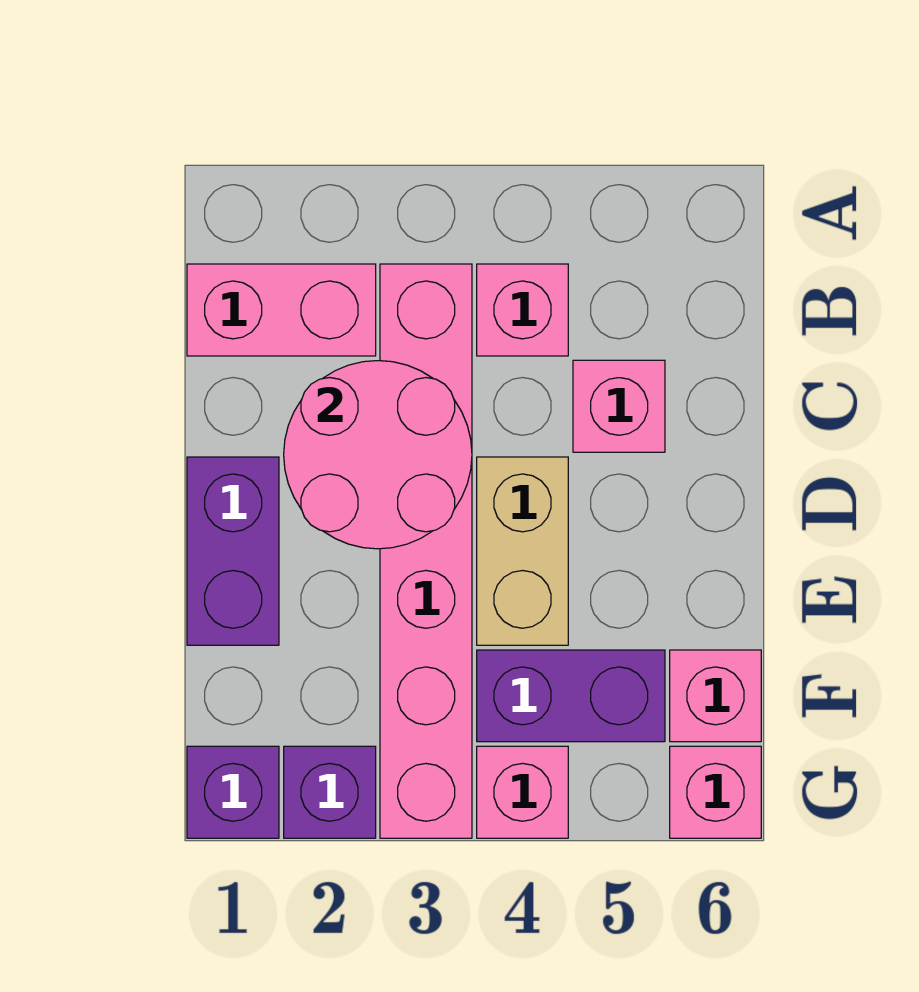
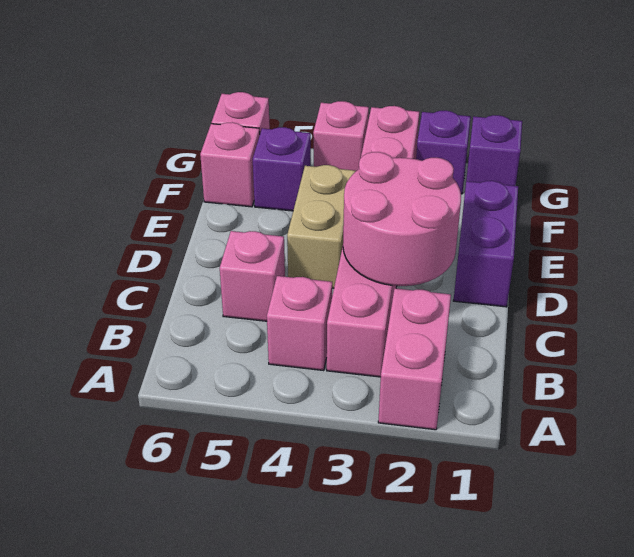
pink brick B1:B2 level 1 -> pink brick A2:B2 level 1
purple brick F4:F5 level 1 -> purple brick F5 level 1

